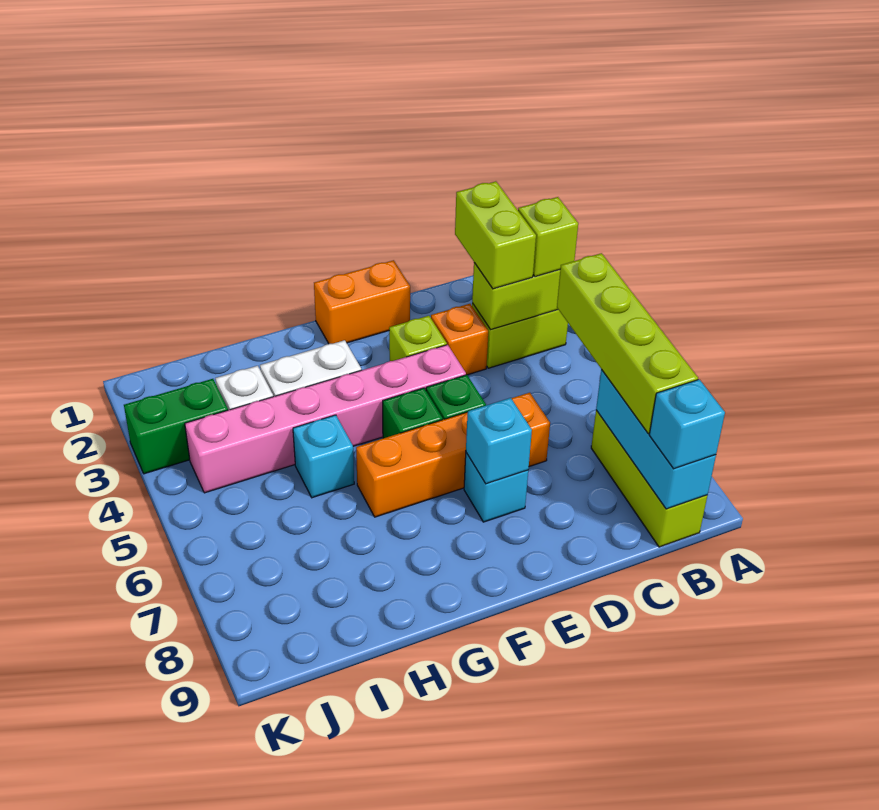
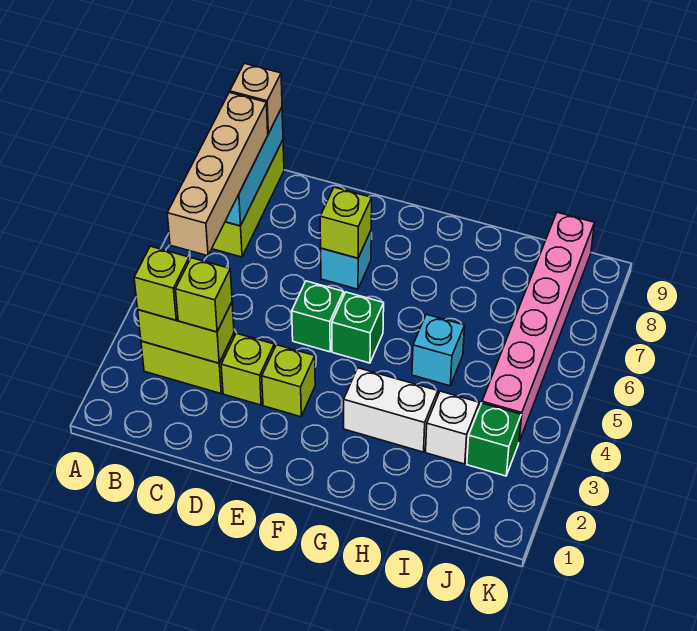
lime brick B5:B8 level 3 -> tan brick B5:B8 level 3
cyan brick B9 level 3 -> tan brick B9 level 3
lime brick C2:C3 level 3 -> lime brick C3 level 3
orange brick D3 level 1 -> lime brick D3 level 1
orange brick D6:G6 level 1 -> none
orange brick E1:F1 level 1 -> none
pink brick E4:J4 level 1 -> pink brick J4:J9 level 1
cyan brick E7 level 2 -> lime brick E7 level 2
green brick J3:K3 level 1 -> green brick J3 level 1

